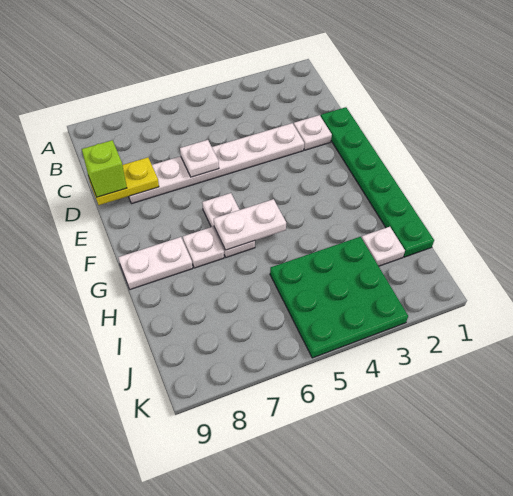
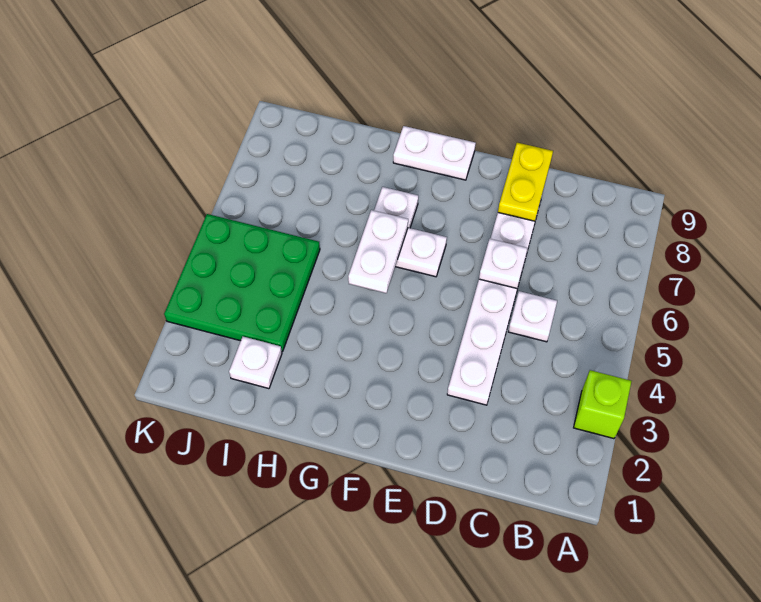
green plate D1:I1 level 1 -> none
white plate D2 level 1 -> white plate C5 level 1
lime brick D9 level 3 -> lime brick A3 level 1
white plate G8:G9 level 1 -> white plate F9:G9 level 1

